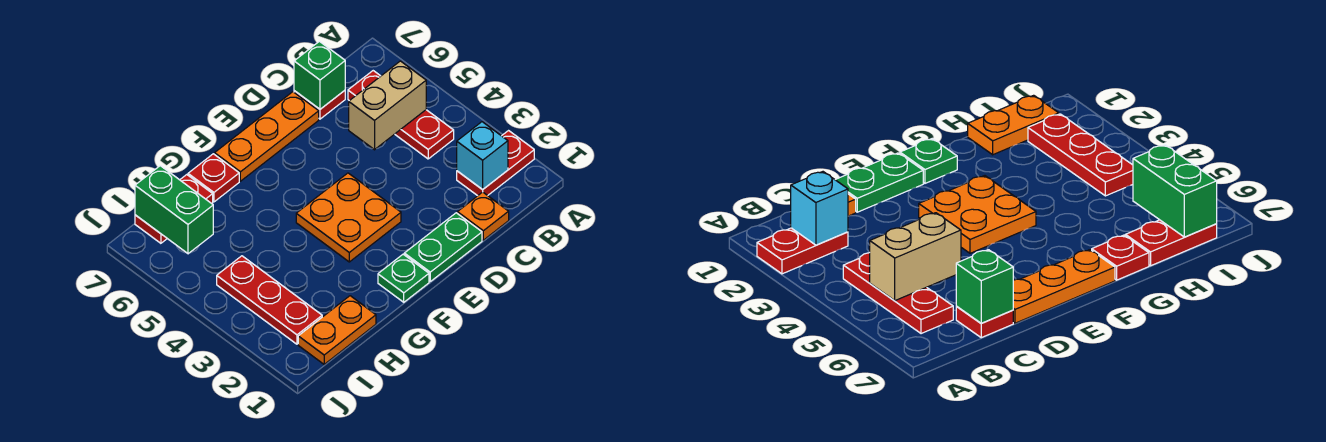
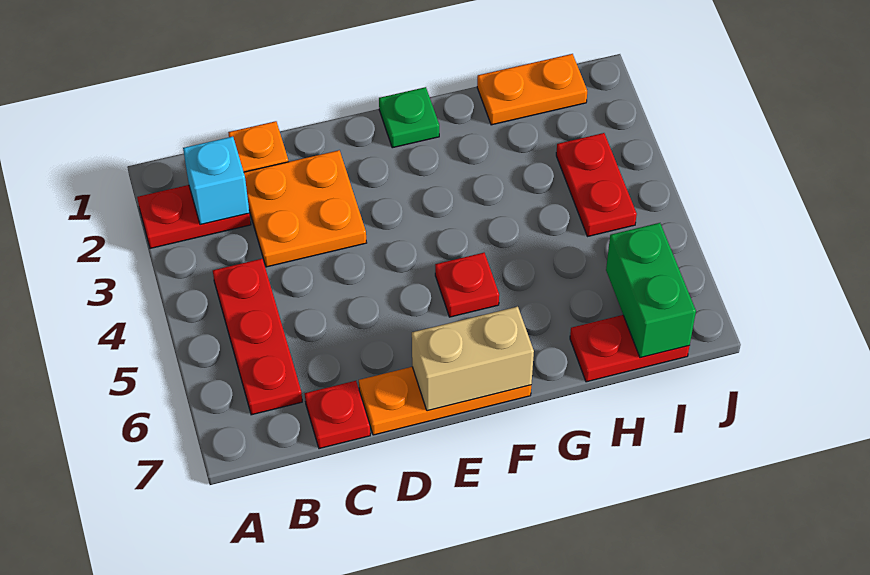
tan brick B5:C5 level 2 -> tan brick E7:F7 level 2
green brick C7 level 2 -> none
green plate D1:E1 level 1 -> none
orange plate E3:F4 level 1 -> orange plate C2:D3 level 1
red plate G7 level 1 -> red plate F5 level 1
red plate I2:I4 level 1 -> red plate I3:I4 level 1

